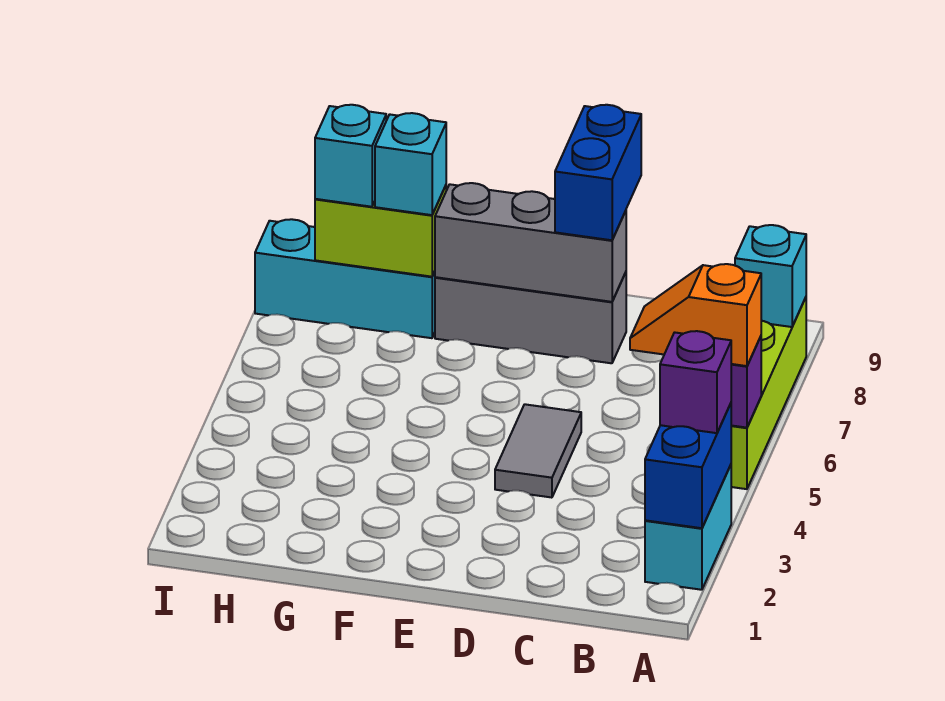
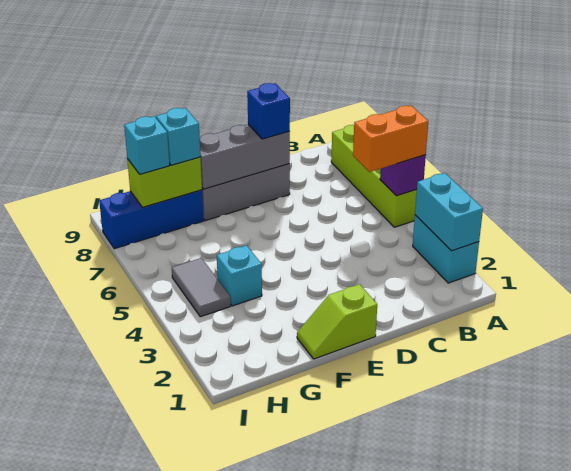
blue brick A2:A3 level 2 -> cyan brick A2:A3 level 2
purple brick A3 level 3 -> none
orange slope A5:B5 level 3 top A -> orange brick A5:B5 level 3
cyan brick A8 level 2 -> cyan brick G4 level 1
grey tile D4:D5 level 1 -> grey tile H4:H5 level 1
blue brick D8:D9 level 3 -> blue brick D8 level 3
none -> lime slope E1:F1 level 1 top E
cyan brick G8:I8 level 1 -> blue brick G8:I8 level 1

